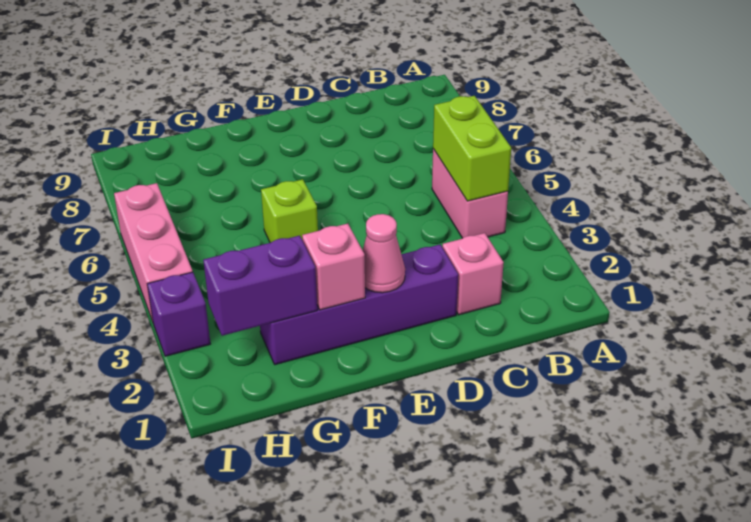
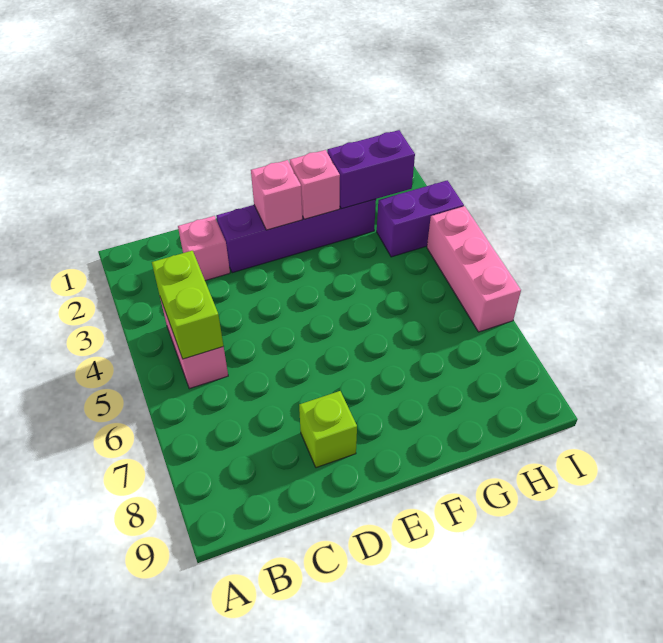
pink cone E2 level 2 -> pink brick E2 level 2
lime brick F5 level 1 -> lime brick D8 level 1
purple brick I3 level 1 -> purple brick H3:I3 level 1

